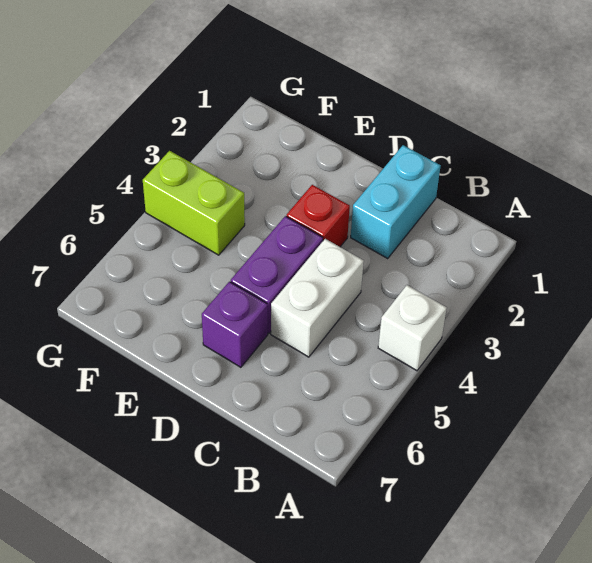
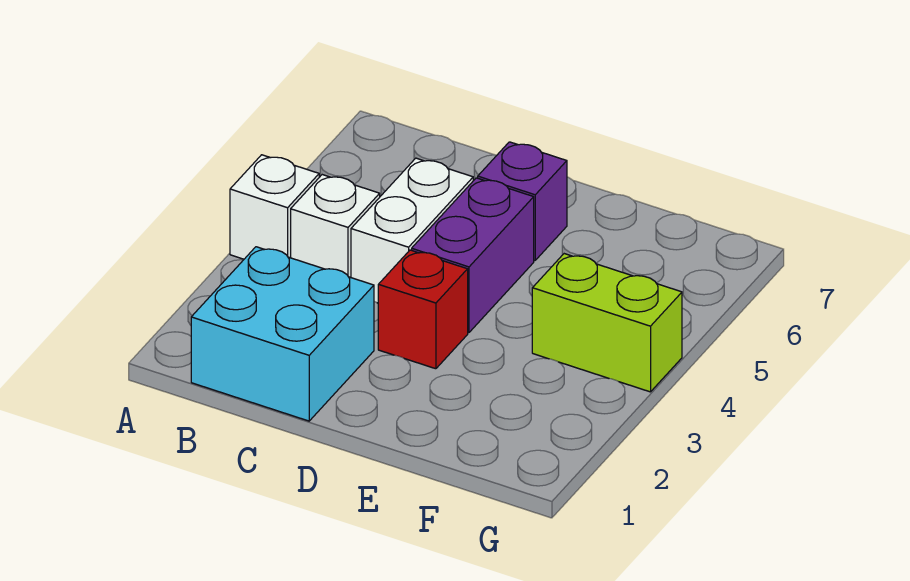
none -> white brick B4 level 1
cyan brick C1:C2 level 1 -> cyan brick B1:C2 level 1

